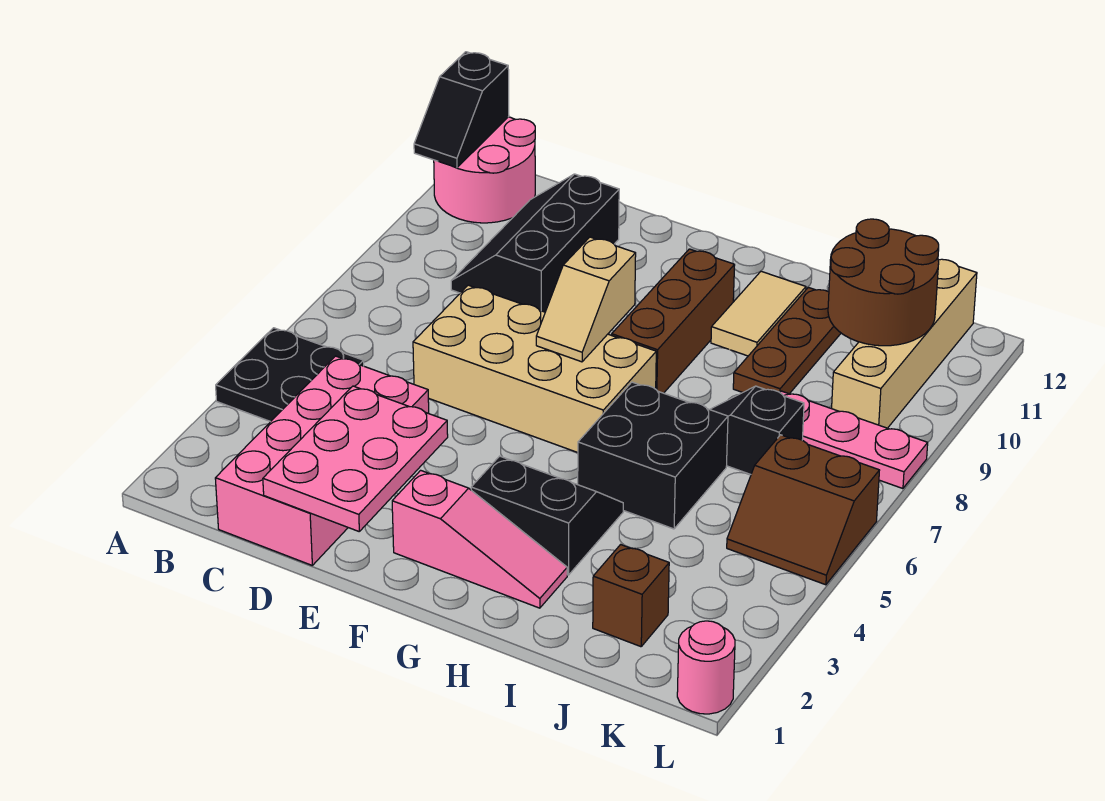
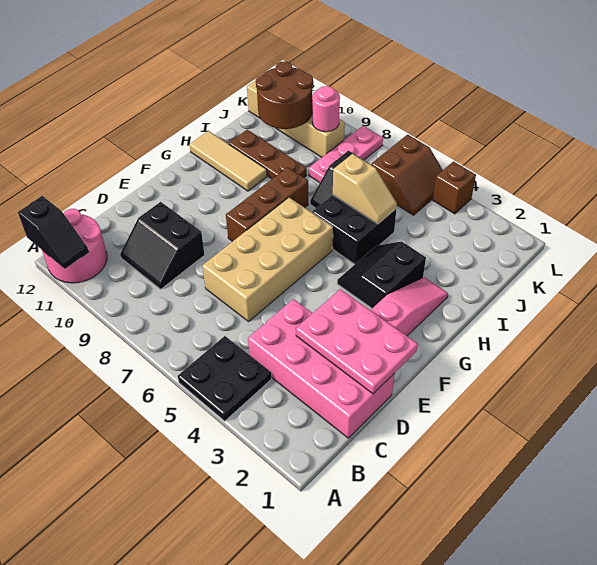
black slope C9:D11 level 1 top D -> black slope C9:D10 level 1 top D
tan slope F7:F8 level 2 top 8 -> tan slope I5:I6 level 2 top 6
brown brick G8:G10 level 1 -> brown brick F8:H8 level 1
tan tile H10:H11 level 1 -> tan tile H10:H12 level 1
brown brick J2 level 1 -> brown brick L4 level 1
pink round brick L1 level 1 -> pink round brick K9 level 2

